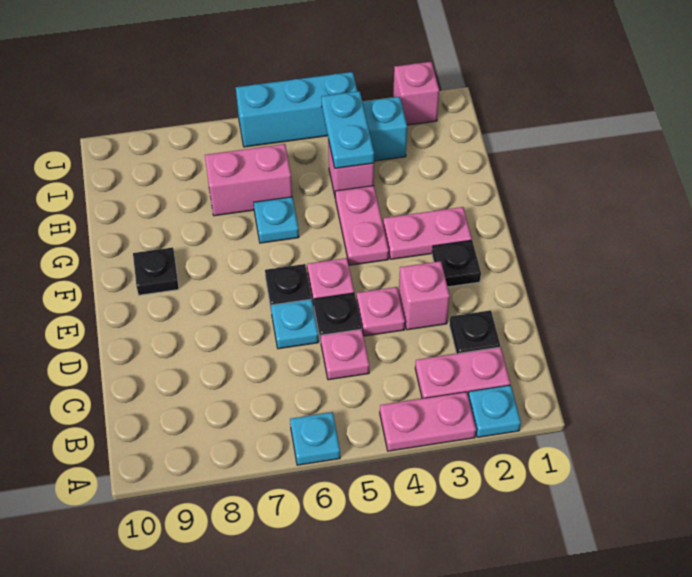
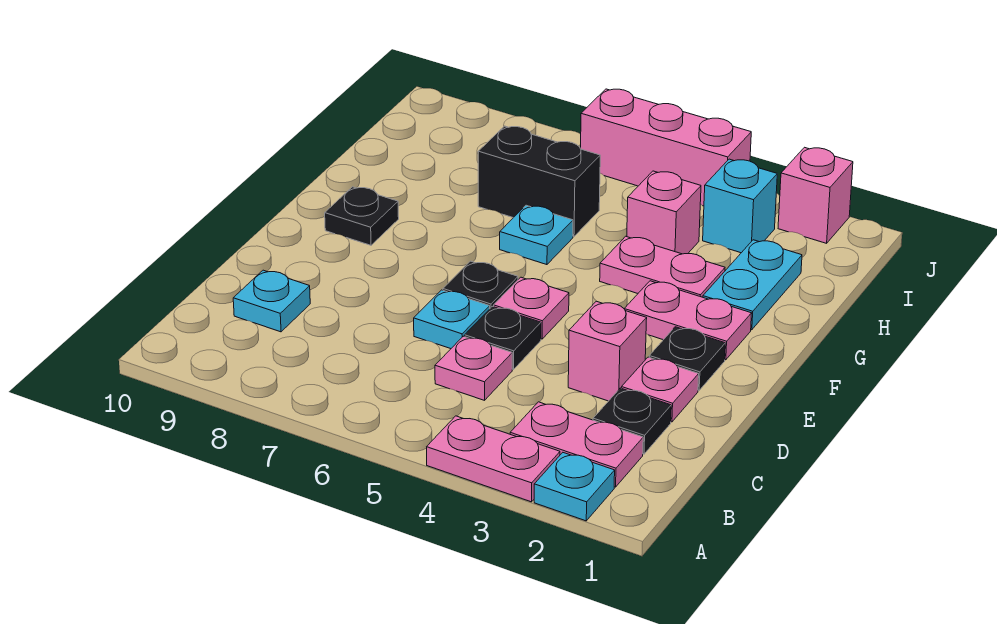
cyan plate A6 level 1 -> cyan plate C9 level 1
pink plate D4 level 1 -> pink plate D2 level 1
pink plate F4:G4 level 1 -> pink plate G3:G4 level 1
cyan plate H4:I4 level 2 -> cyan plate G2:H2 level 1
pink brick H6:H7 level 1 -> black brick H6:H7 level 1
cyan brick J4:J6 level 1 -> pink brick J4:J6 level 1

